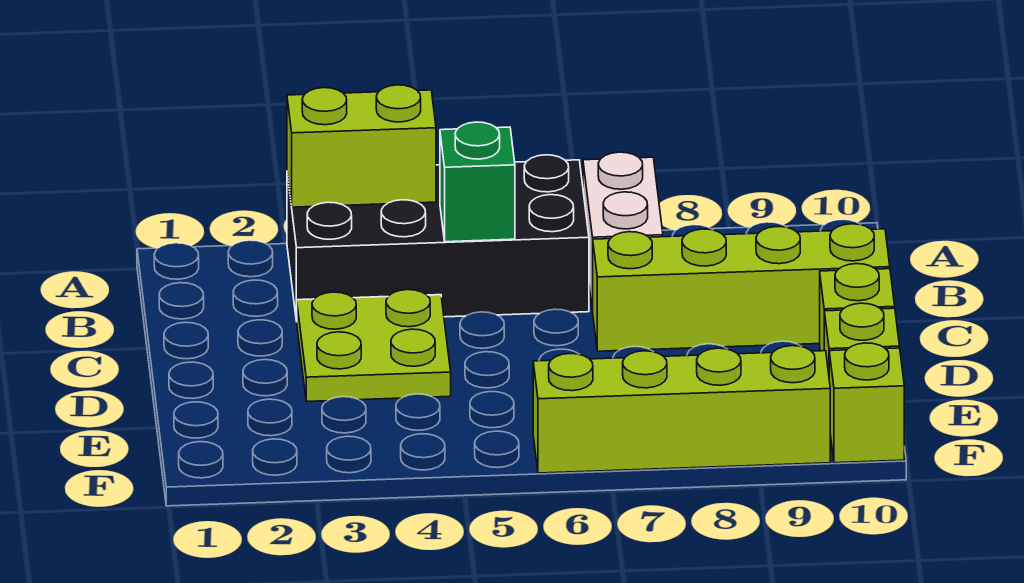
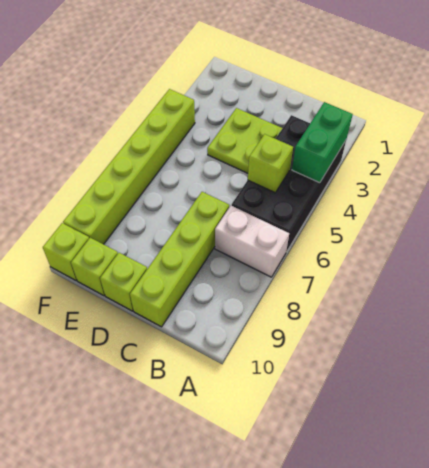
lime brick A3:A4 level 2 -> green brick A3:A4 level 2
green brick B5 level 2 -> lime brick B5 level 2
lime brick F6:F9 level 1 -> lime brick F4:F9 level 1

